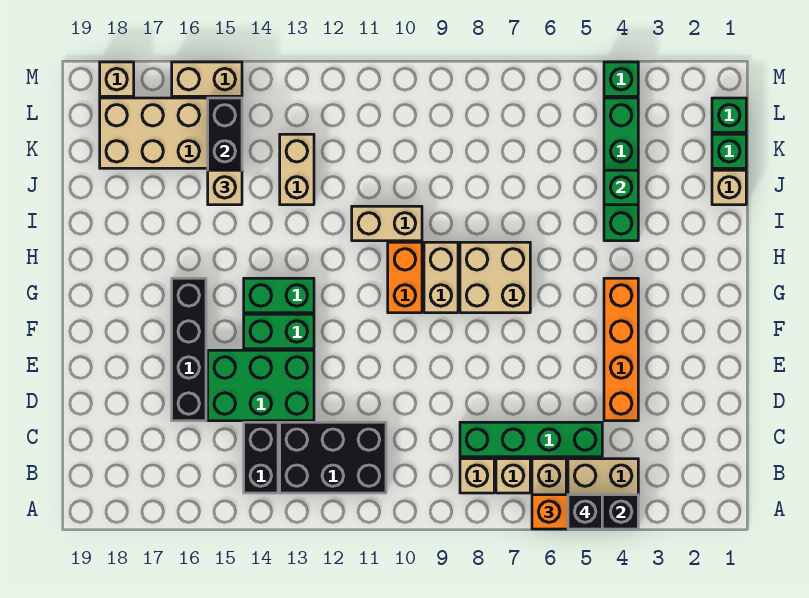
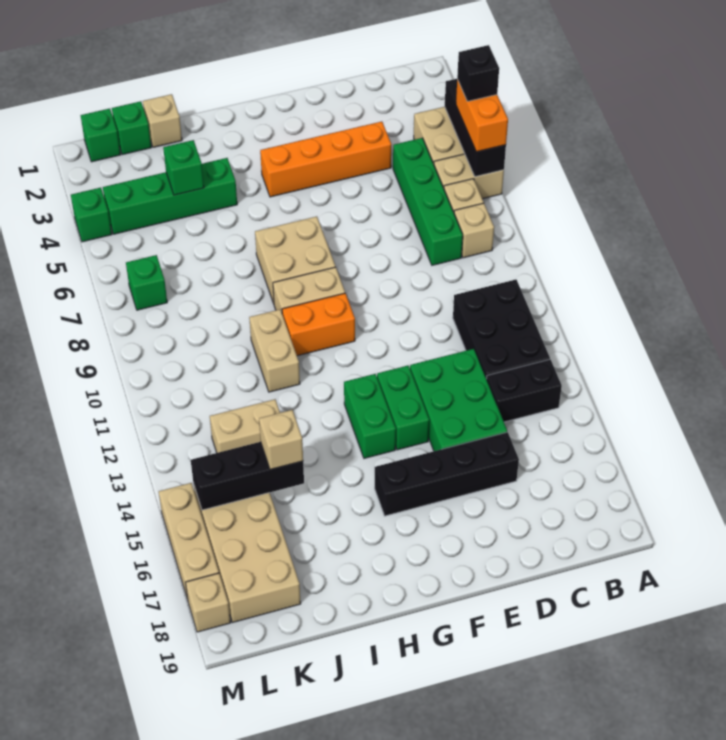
none -> green brick L7 level 1
tan brick M15:M16 level 1 -> tan brick M15:M17 level 1

